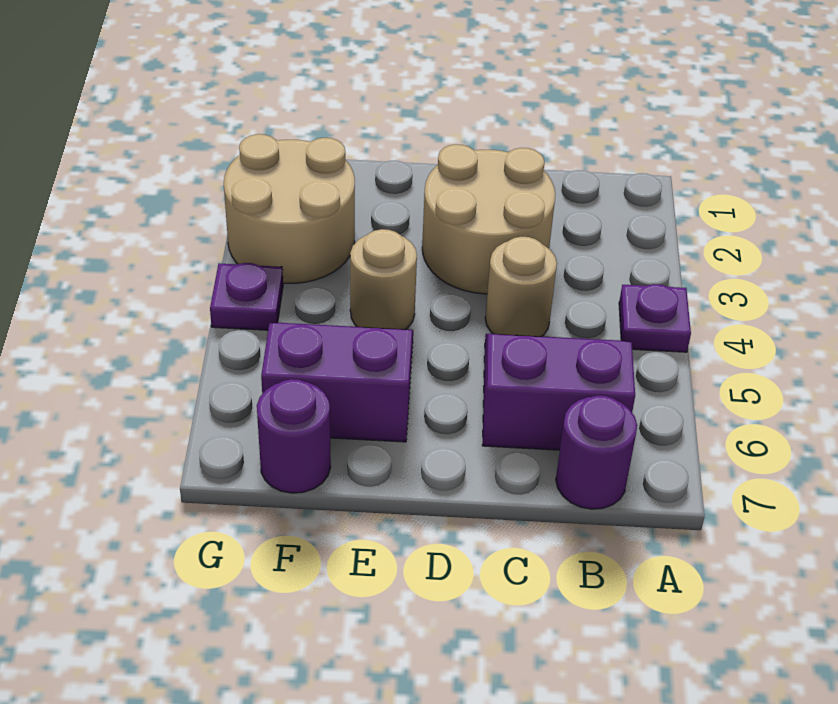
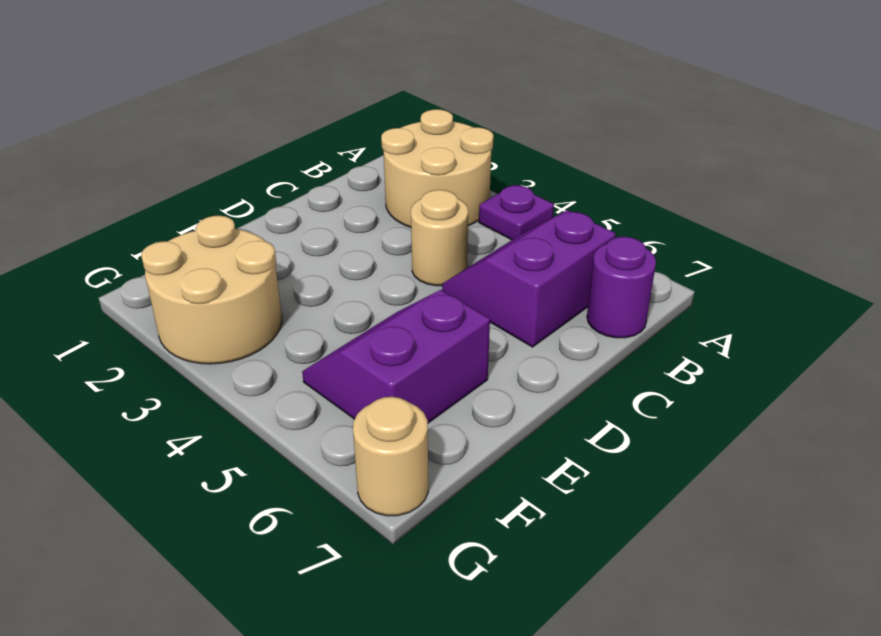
tan round brick C2:D3 level 1 -> tan round brick A2:B3 level 1
tan round brick E4 level 1 -> tan round brick G7 level 1
purple round brick F7 level 1 -> none
purple plate G4 level 1 -> none

